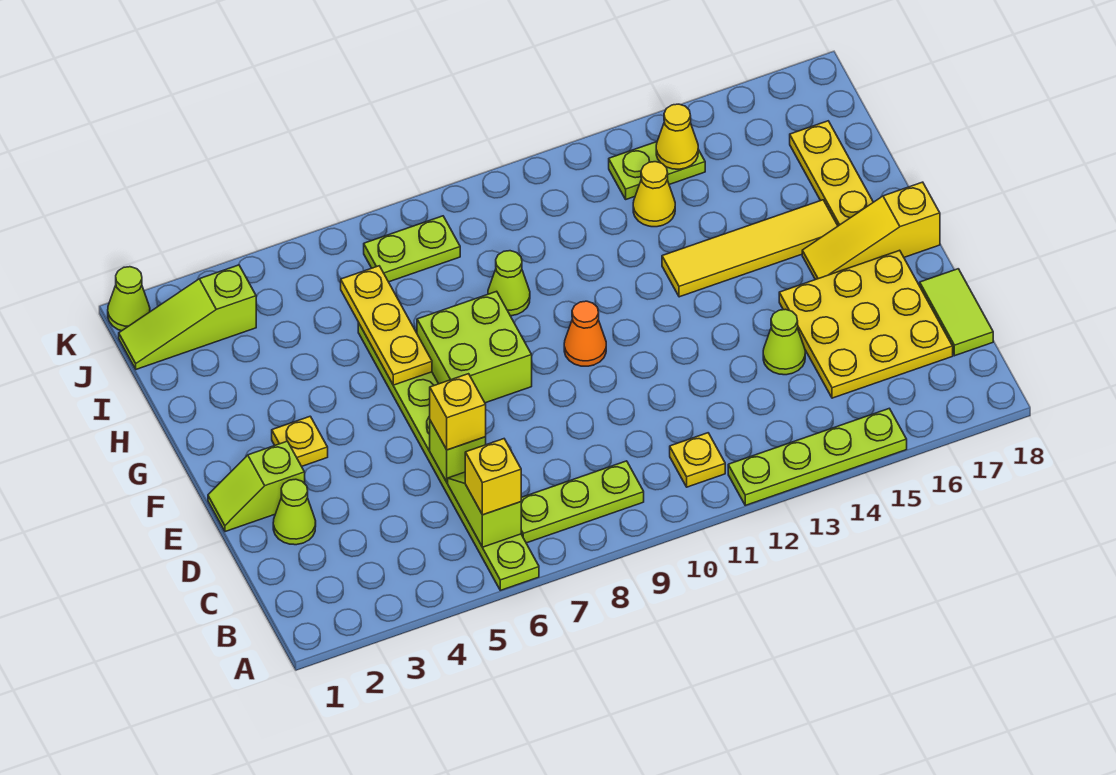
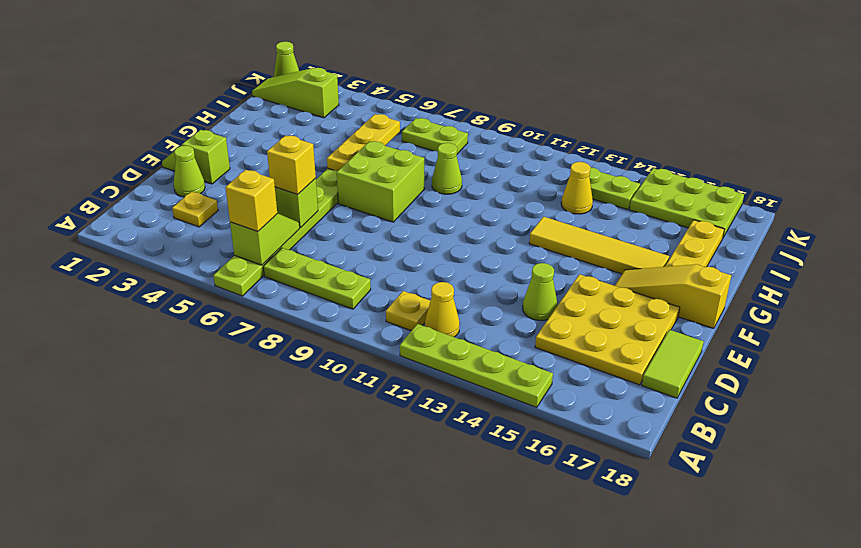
yellow plate F3 level 1 -> yellow plate C3 level 1
orange cone F10 level 1 -> none
yellow cone J14 level 2 -> yellow cone B12 level 1
none -> lime plate J15:K17 level 1

